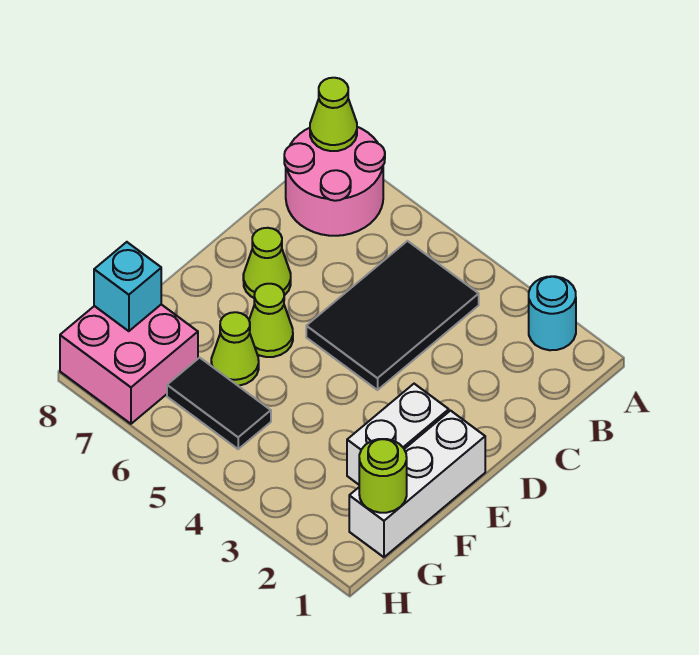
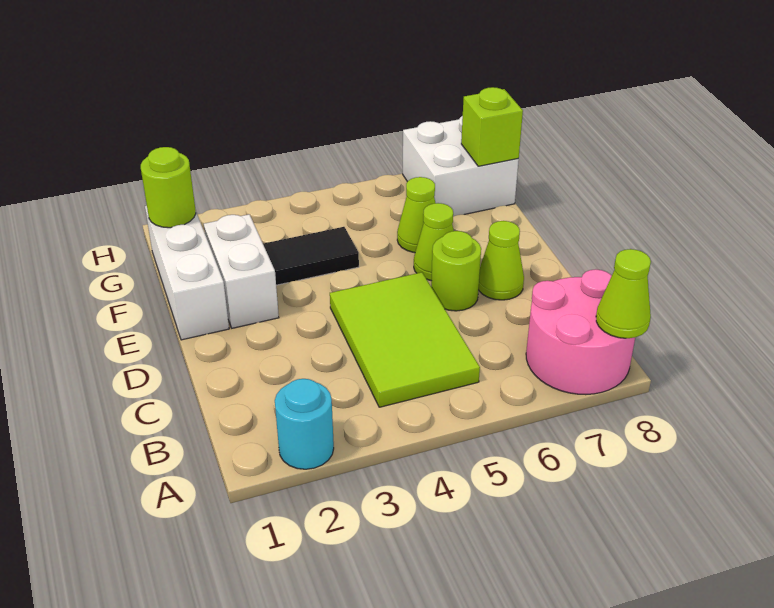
black tile B4:D5 level 1 -> lime tile B4:D5 level 1
none -> lime round brick D6 level 1
black tile G5:G6 level 1 -> black tile F3:F4 level 1
pink brick G7:H8 level 1 -> white brick G7:H8 level 1
cyan brick G8 level 2 -> lime brick G8 level 2

